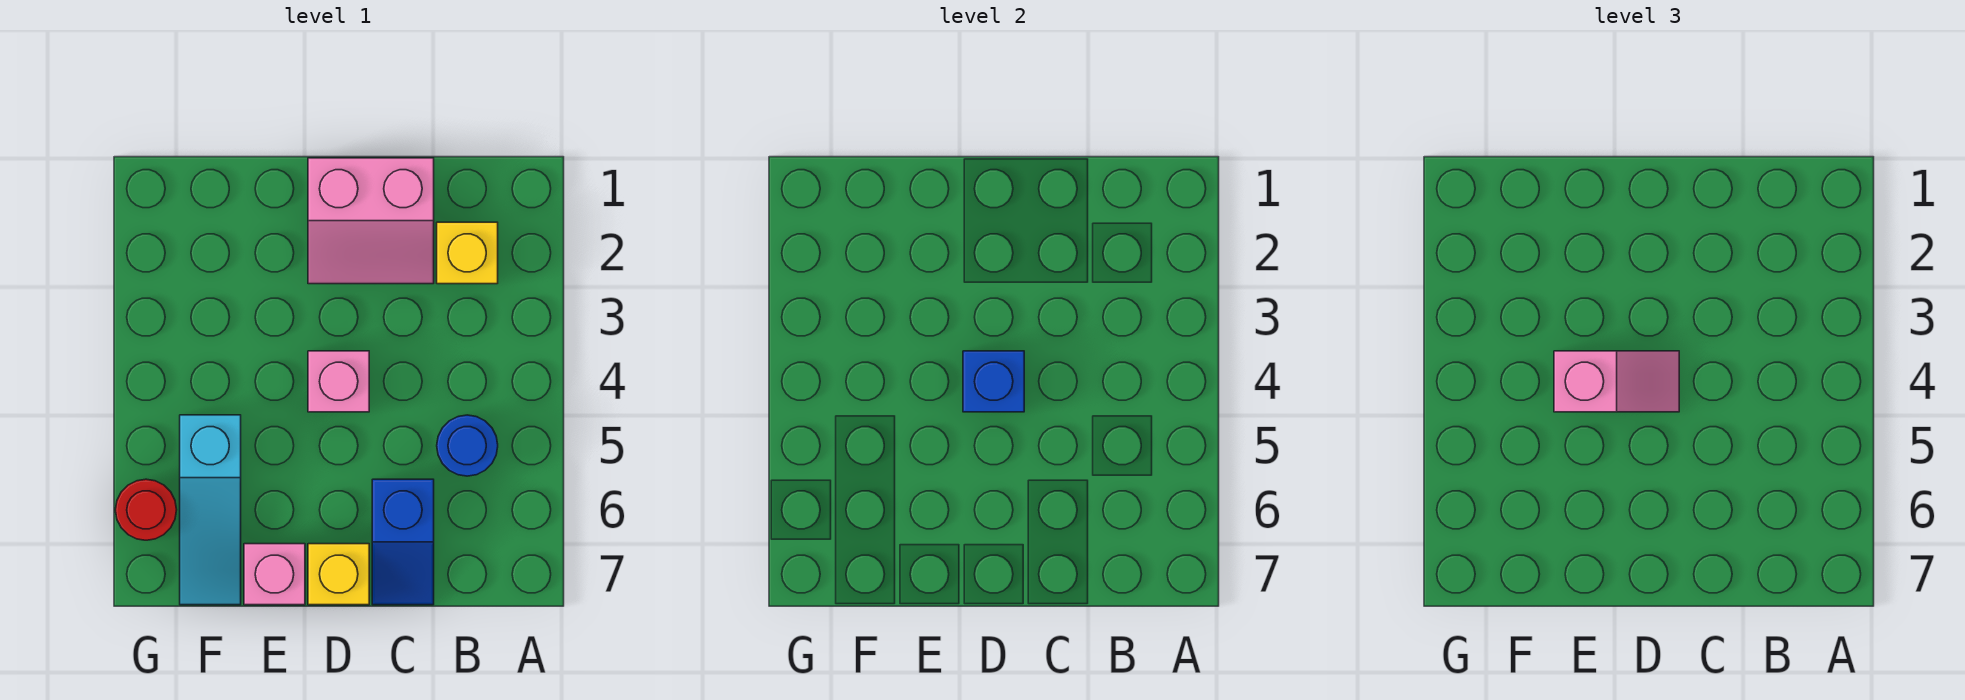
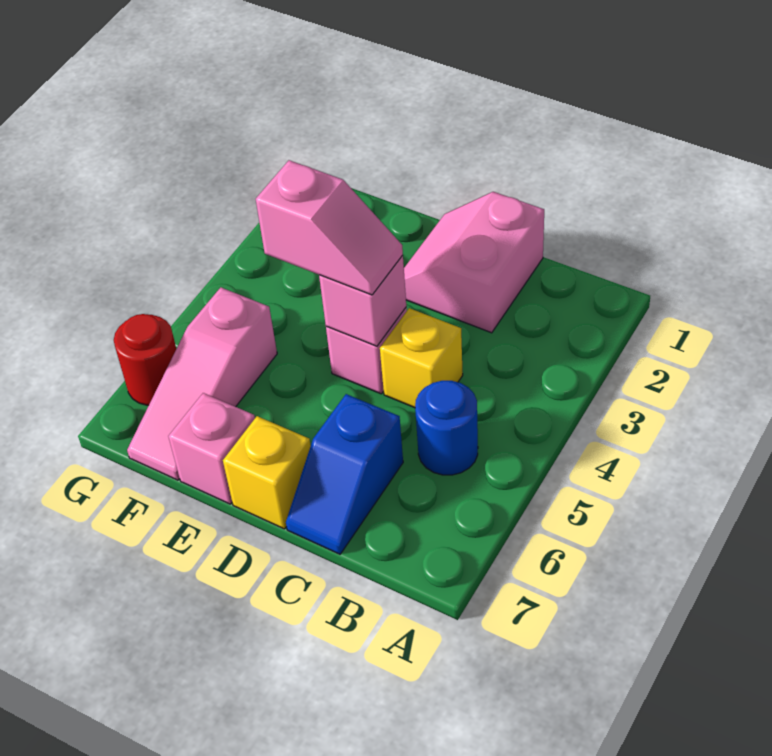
yellow brick B2 level 1 -> yellow brick C4 level 1
pink slope C1:D2 level 1 top 1 -> pink slope C1:D2 level 1 top C
blue brick D4 level 2 -> pink brick D4 level 2
cyan slope F5:F7 level 1 top 5 -> pink slope F5:F7 level 1 top 5

